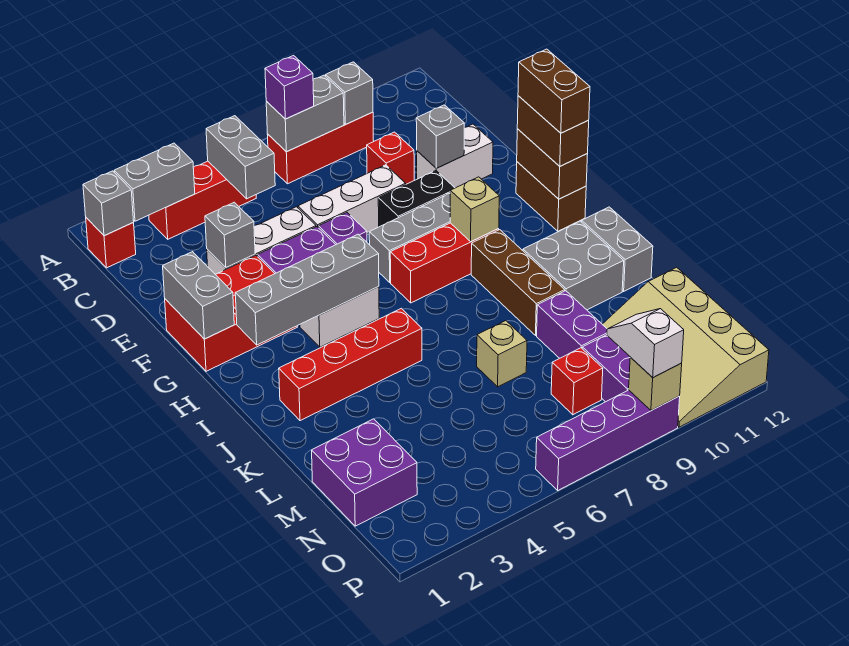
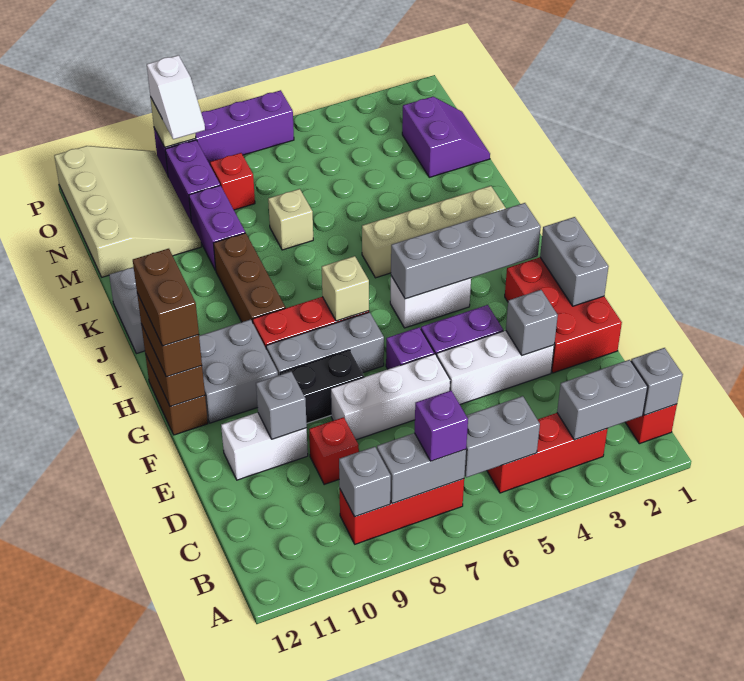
grey brick B5:C5 level 2 -> grey brick B5:B6 level 2
red brick F1:G3 level 1 -> red brick E1:G2 level 1
tan brick H9 level 2 -> tan brick H7 level 2
red brick J2:J5 level 1 -> tan brick J2:J5 level 1
grey brick J10:K11 level 1 -> grey brick G10:H11 level 1
purple brick M1:N2 level 1 -> purple slope M1:N2 level 1 top 2

